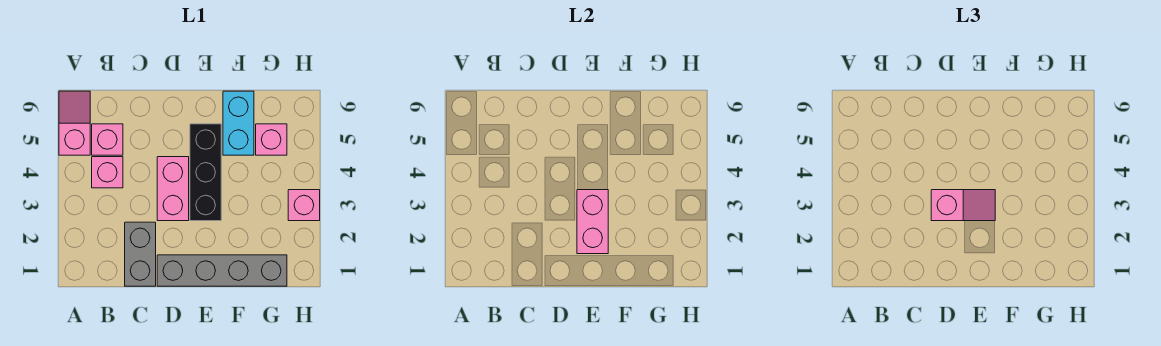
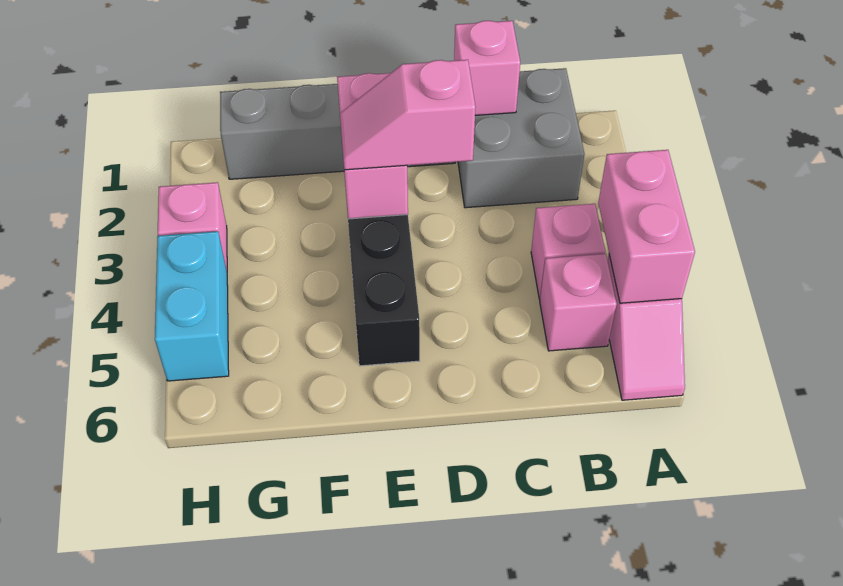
grey brick C1:C2 level 1 -> grey brick B1:C2 level 1
pink brick D3:D4 level 1 -> pink brick A4:A5 level 2
cyan brick F5:F6 level 1 -> cyan brick H4:H5 level 1
pink brick G5 level 1 -> pink brick C1 level 2

